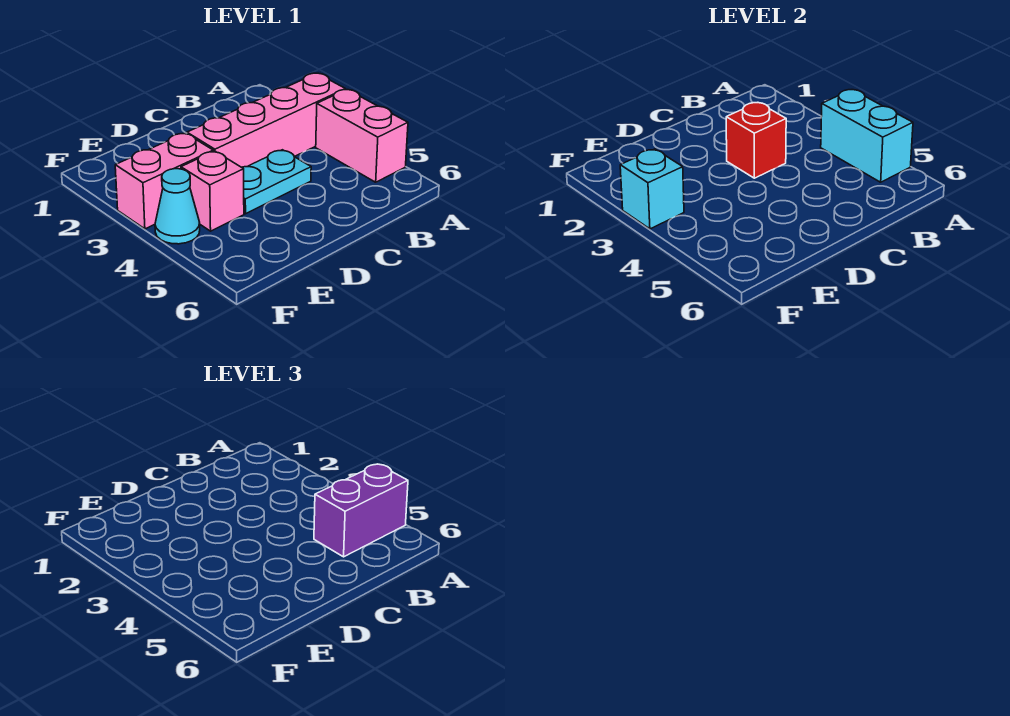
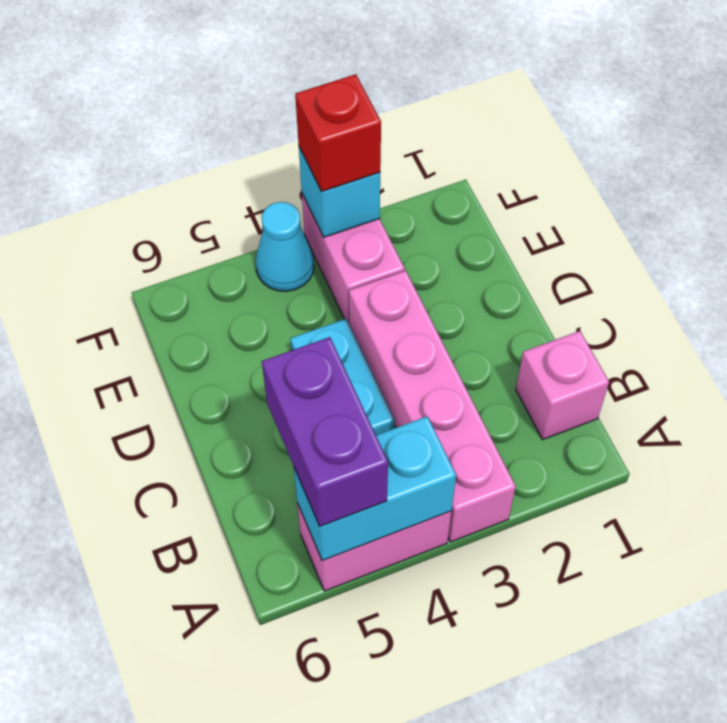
red brick C3 level 2 -> red brick F3 level 3
pink brick E4 level 1 -> pink brick B1 level 1

